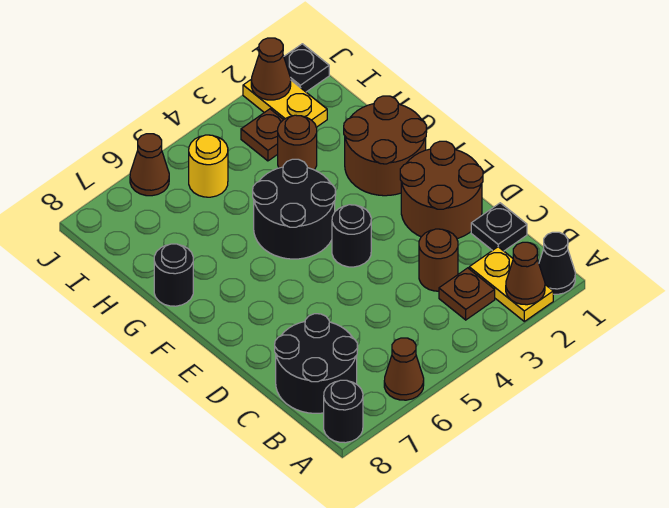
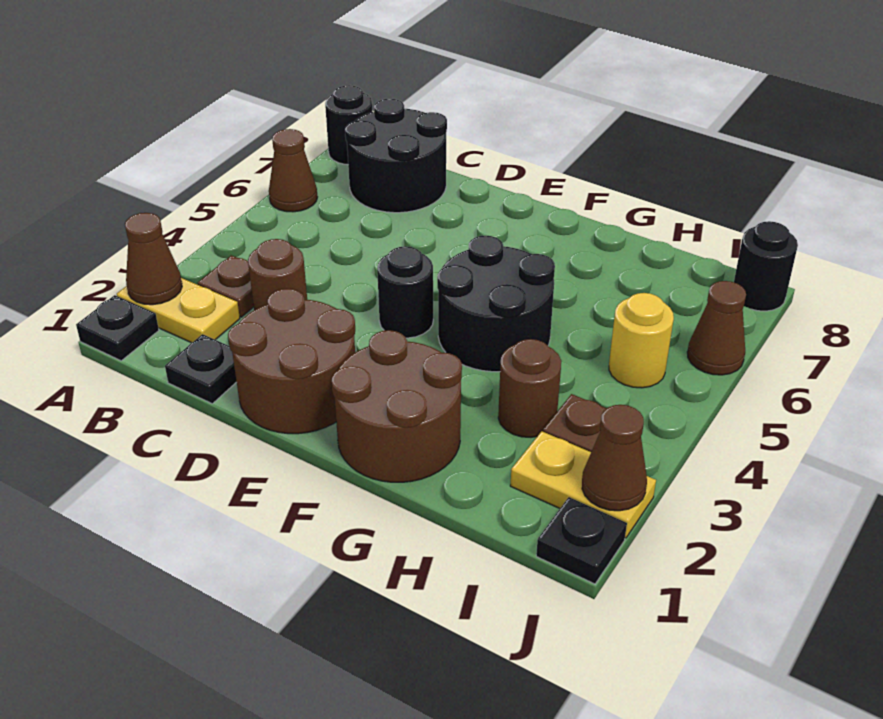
black cone A1 level 1 -> black plate A1 level 1
black round brick G8 level 1 -> black round brick J8 level 1

